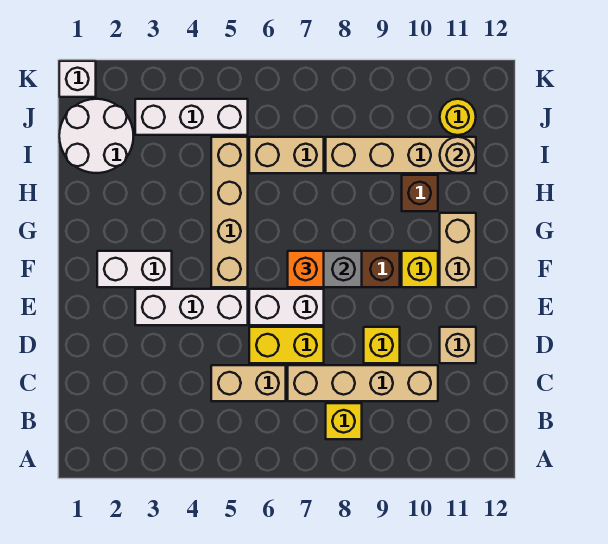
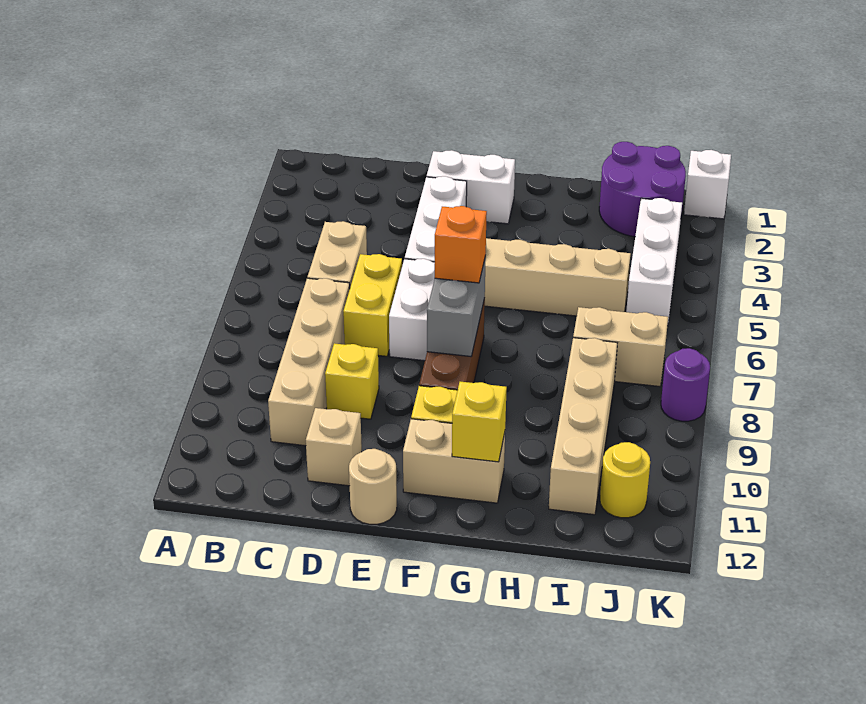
yellow brick B8 level 1 -> yellow brick G11 level 2
white brick F2:F3 level 1 -> white brick E2:F2 level 1
brown brick H10 level 1 -> none
white round brick I1:J2 level 1 -> purple round brick I1:J2 level 1
tan brick I6:I7 level 1 -> tan brick I7:J7 level 1
tan round brick I11 level 2 -> tan round brick E12 level 1
none -> purple round brick K8 level 1

